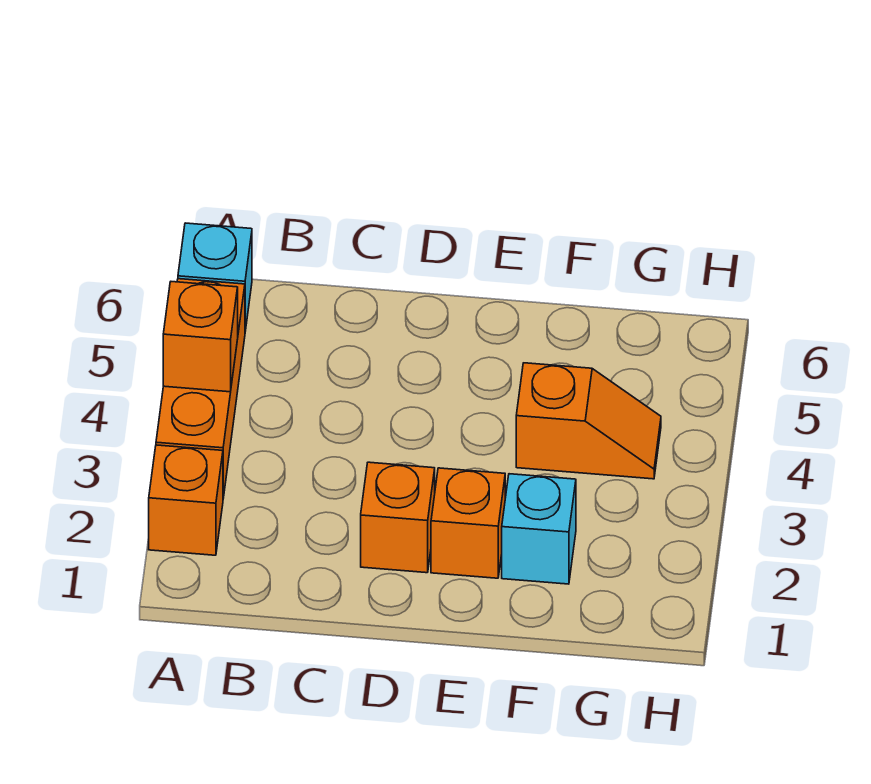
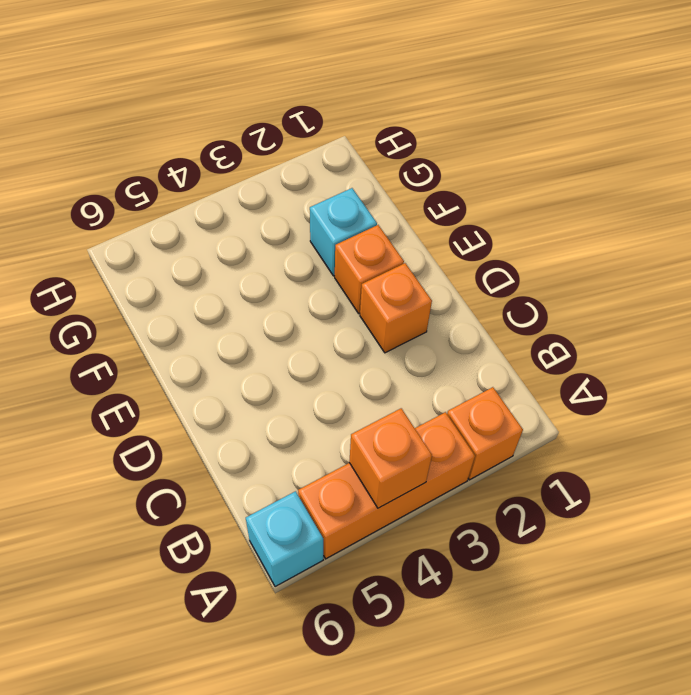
orange slope F4:G4 level 1 top F -> none

